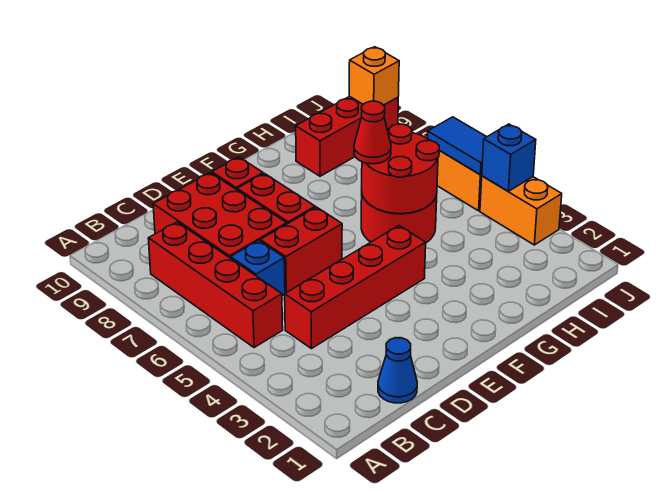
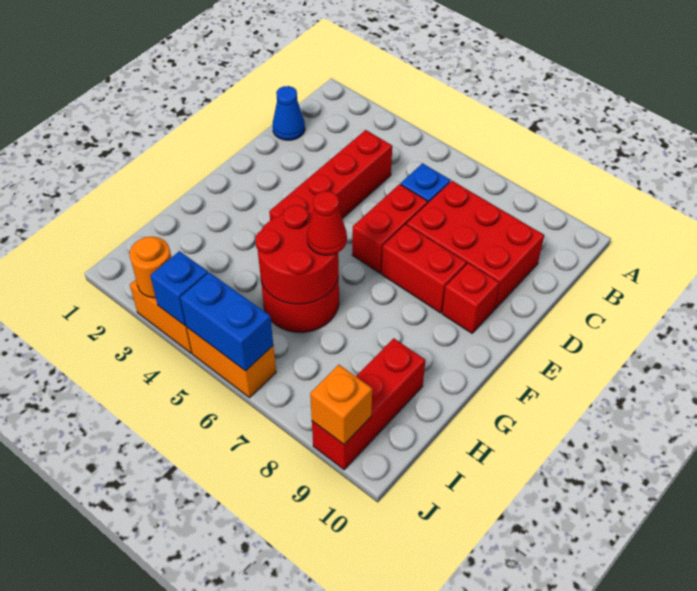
red brick B5:B8 level 1 -> none
none -> orange round brick J3 level 2
blue tile J5:J6 level 2 -> blue brick J5:J6 level 2

